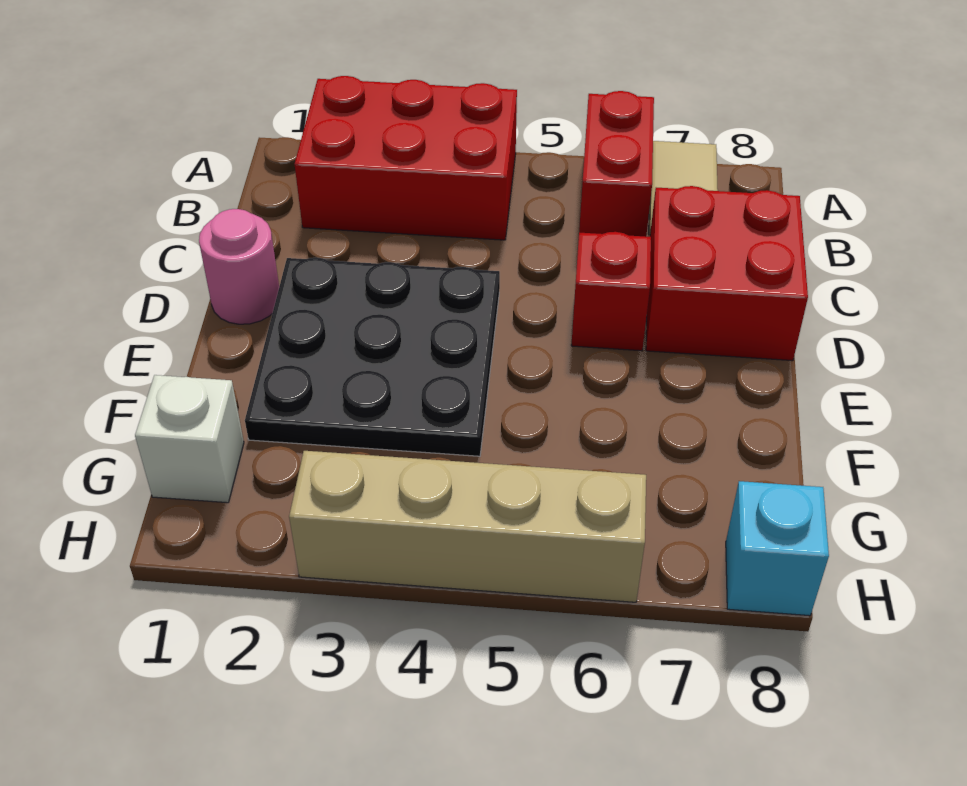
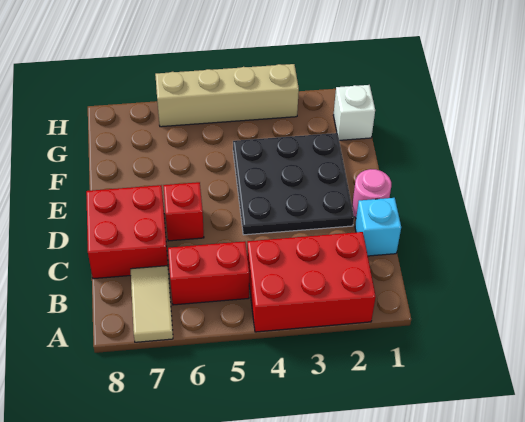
red brick A6:B6 level 1 -> red brick B5:B6 level 1
cyan brick H8 level 1 -> cyan brick C1 level 1

